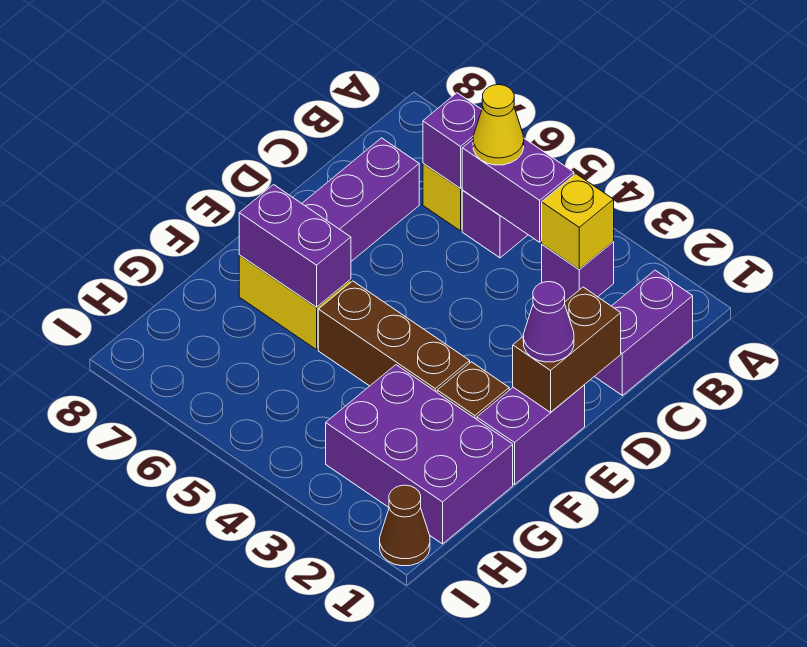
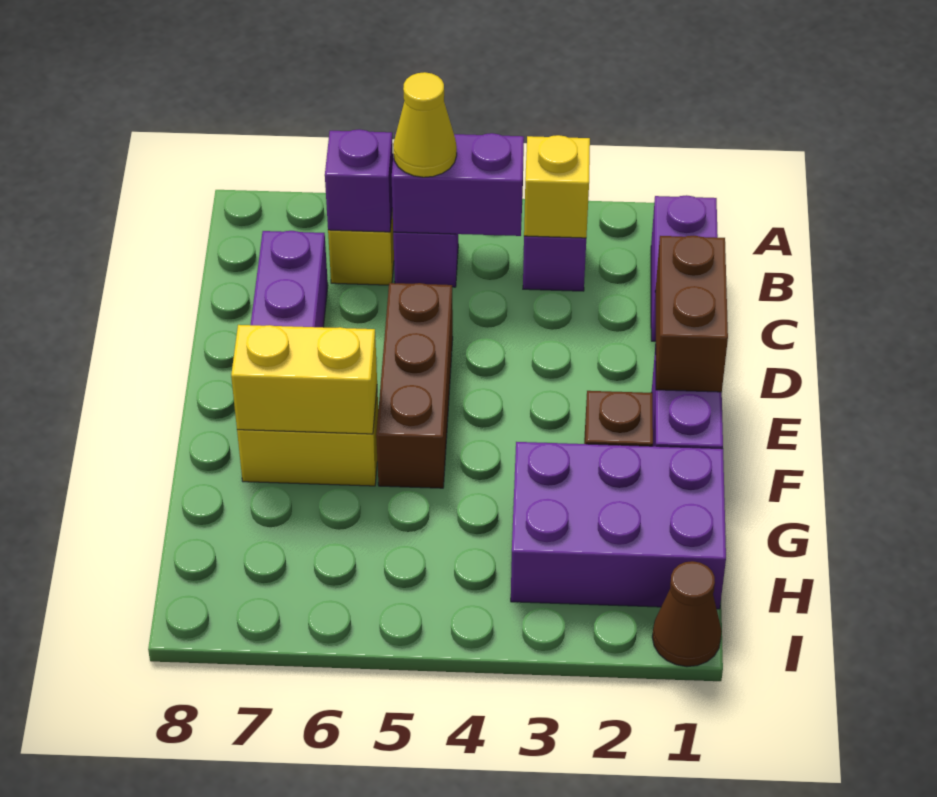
purple cone E1 level 3 -> none
brown brick F3:F5 level 1 -> brown brick D5:F5 level 1
purple brick F6:F7 level 2 -> yellow brick F6:F7 level 2

